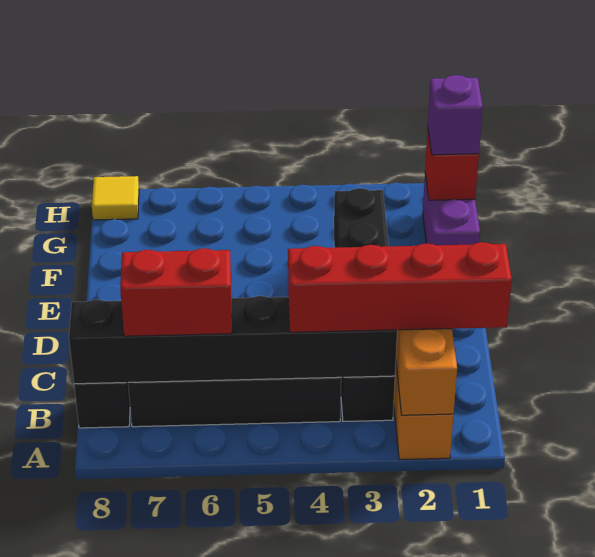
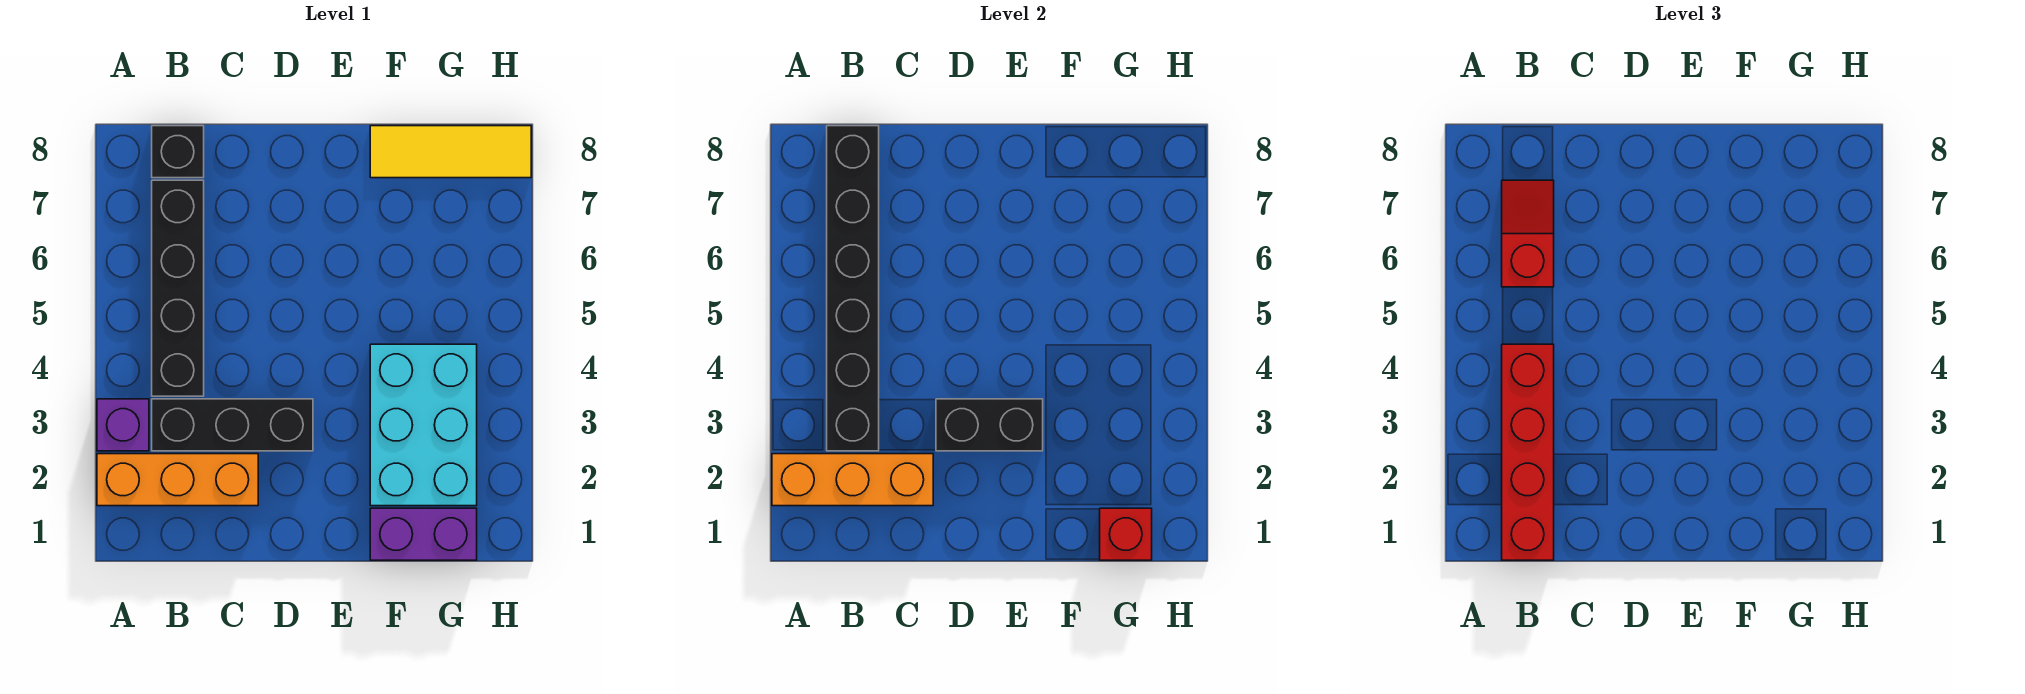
red brick B6:B7 level 3 -> red slope B6:B7 level 3 top 6
none -> cyan brick F2:G4 level 1
purple brick G1 level 3 -> purple brick A3 level 1
yellow tile H8 level 1 -> yellow tile F8:H8 level 1

